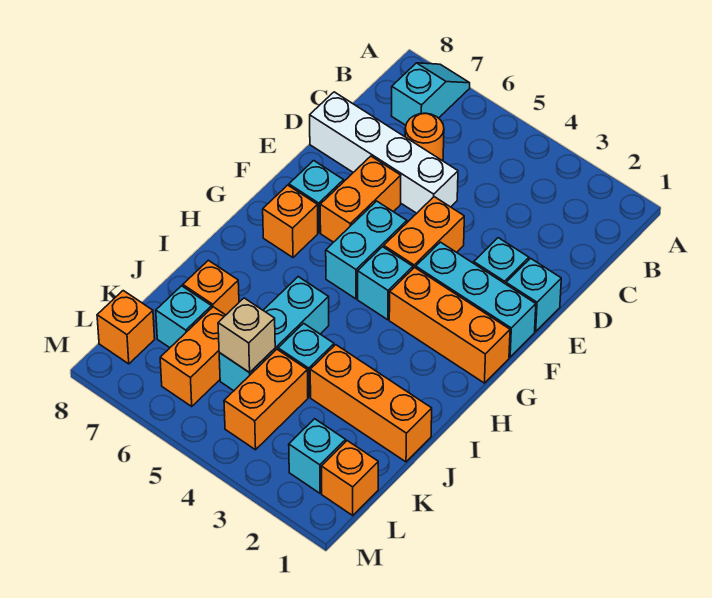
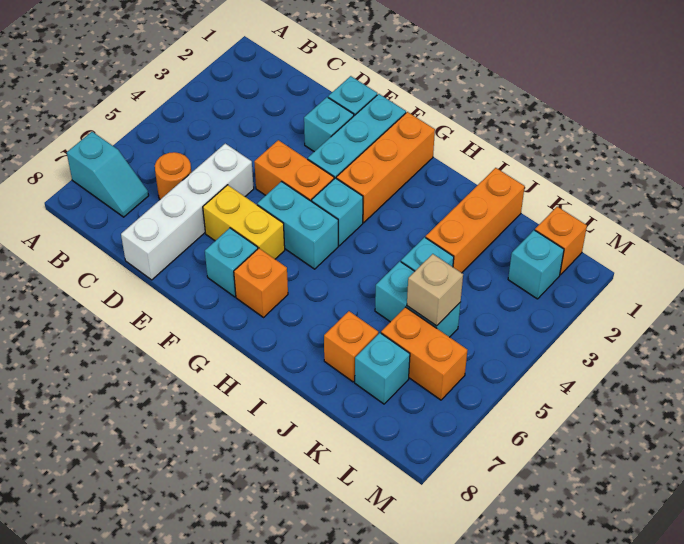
cyan slope A7:B7 level 1 top B -> cyan slope A7:B7 level 1 top A
orange brick E6:F6 level 1 -> yellow brick E6:F6 level 1
cyan brick I5:K5 level 1 -> cyan brick J5:K5 level 1
orange brick K4:L4 level 1 -> none
orange brick L8 level 1 -> none

